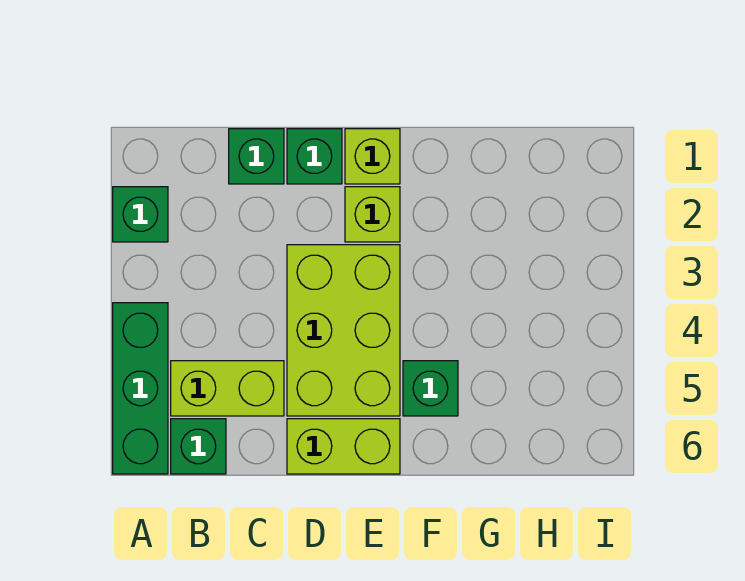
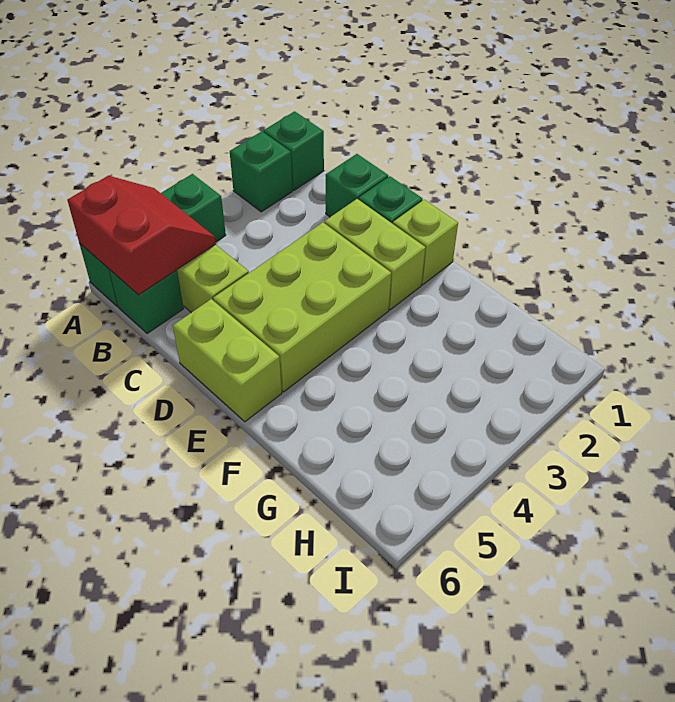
none -> red slope A5:B6 level 2 top 6
lime brick E2 level 1 -> lime brick D2:E2 level 1
green brick F5 level 1 -> green brick A1 level 1

